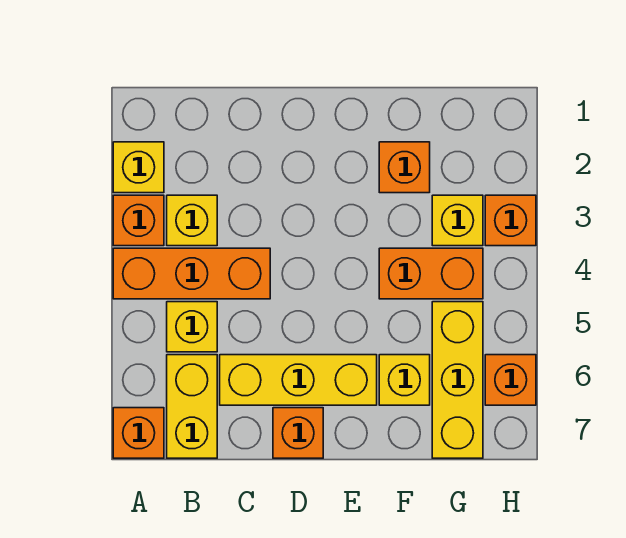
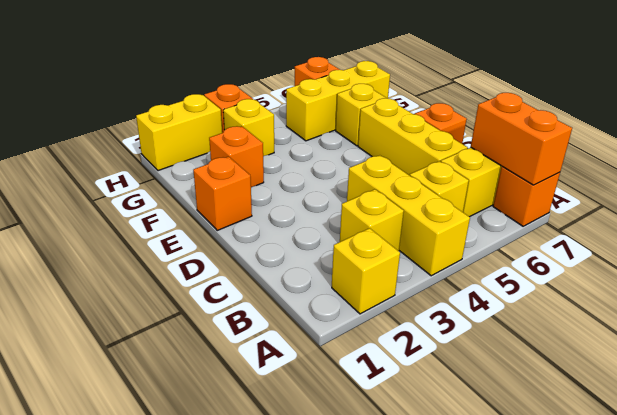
orange brick A3 level 1 -> orange brick E1 level 1
orange brick A4:C4 level 1 -> yellow brick A4:C4 level 1
orange brick F4:G4 level 1 -> orange brick A7:B7 level 2
none -> yellow brick H1:H2 level 1

